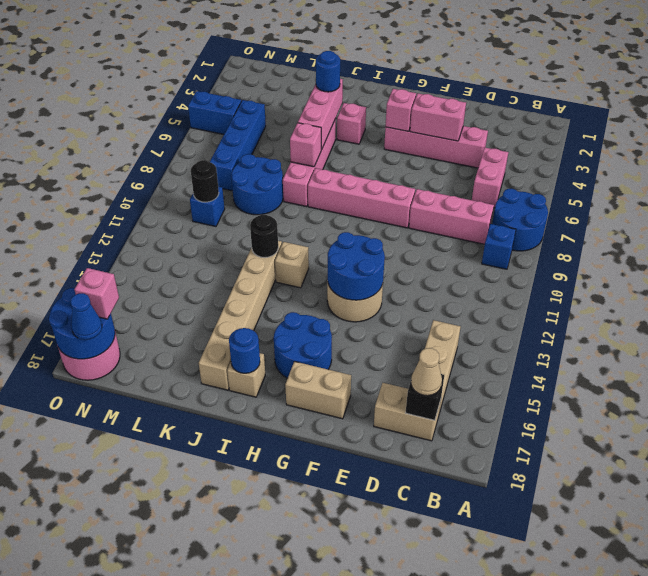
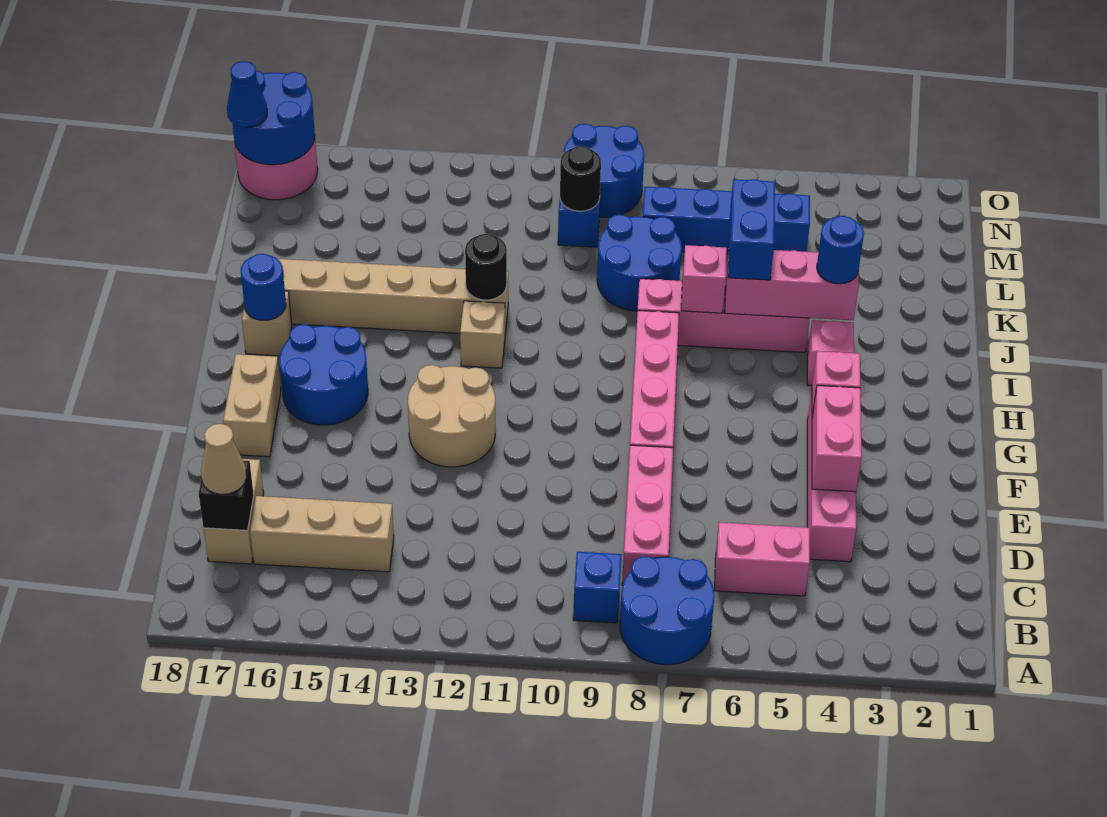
blue round brick F12:G13 level 2 -> blue round brick N9:O10 level 1
blue brick N5:O5 level 1 -> blue brick J6:K6 level 3
pink brick N17 level 3 -> none

